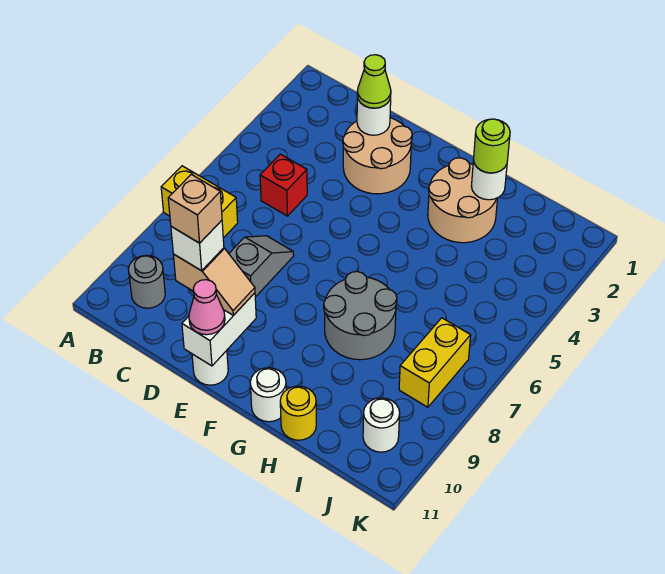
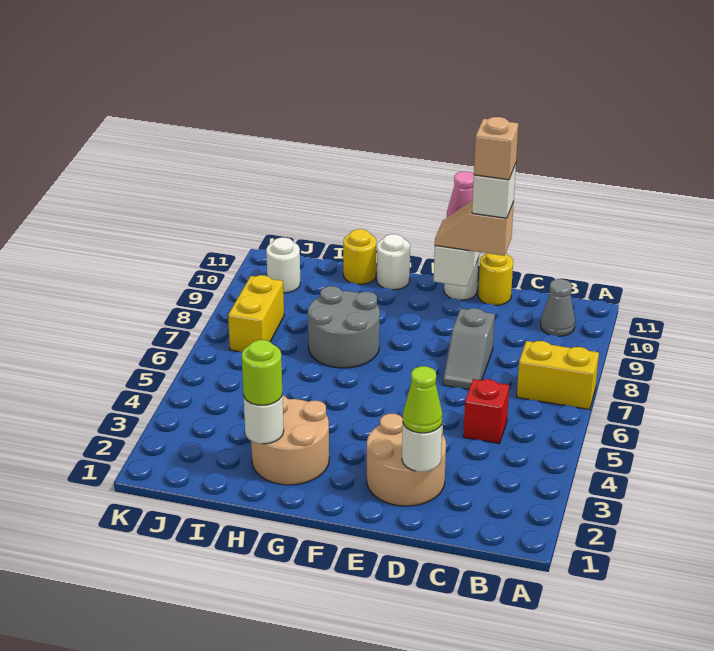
grey round brick B10 level 1 -> grey cone B10 level 1
none -> yellow round brick D11 level 1

